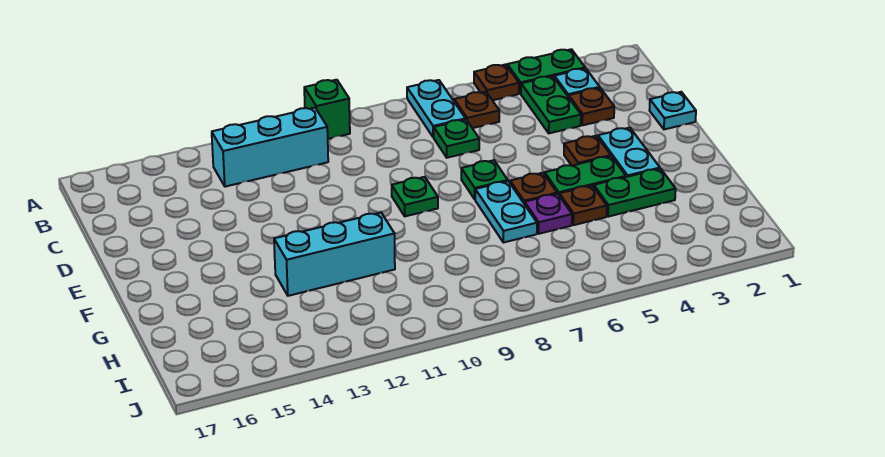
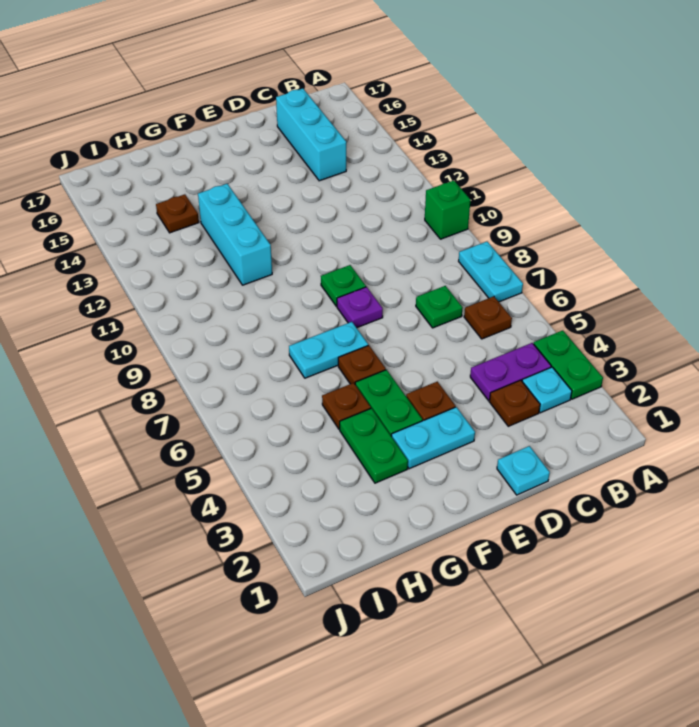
brown plate A5 level 1 -> brown plate H14 level 1
cyan plate A7:B7 level 1 -> cyan plate A7:A8 level 1
green plate B4:C4 level 1 -> purple plate B4:C4 level 1
cyan brick B11:B13 level 1 -> cyan brick C14:C16 level 1
green plate E7 level 1 -> none
purple plate G6 level 1 -> purple plate E8 level 1

